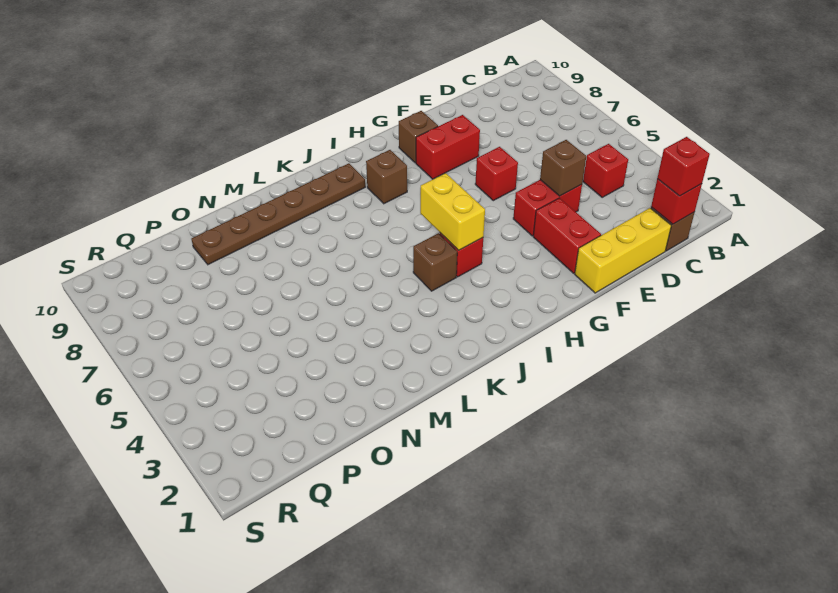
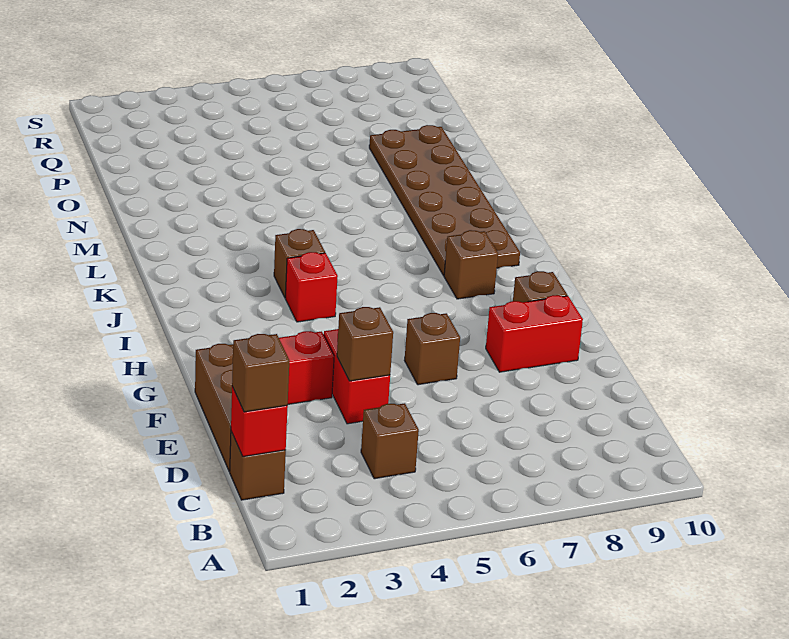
red brick C1 level 3 -> brown brick C1 level 3
red brick C4 level 1 -> brown brick C4 level 1
yellow brick D1:F1 level 1 -> brown brick D1:F1 level 1
red brick F6 level 1 -> brown brick F6 level 1
red brick F8:G8 level 1 -> red brick F8:F9 level 1
yellow brick I4:I5 level 2 -> none
brown plate J9:O9 level 1 -> brown plate J8:O9 level 1

